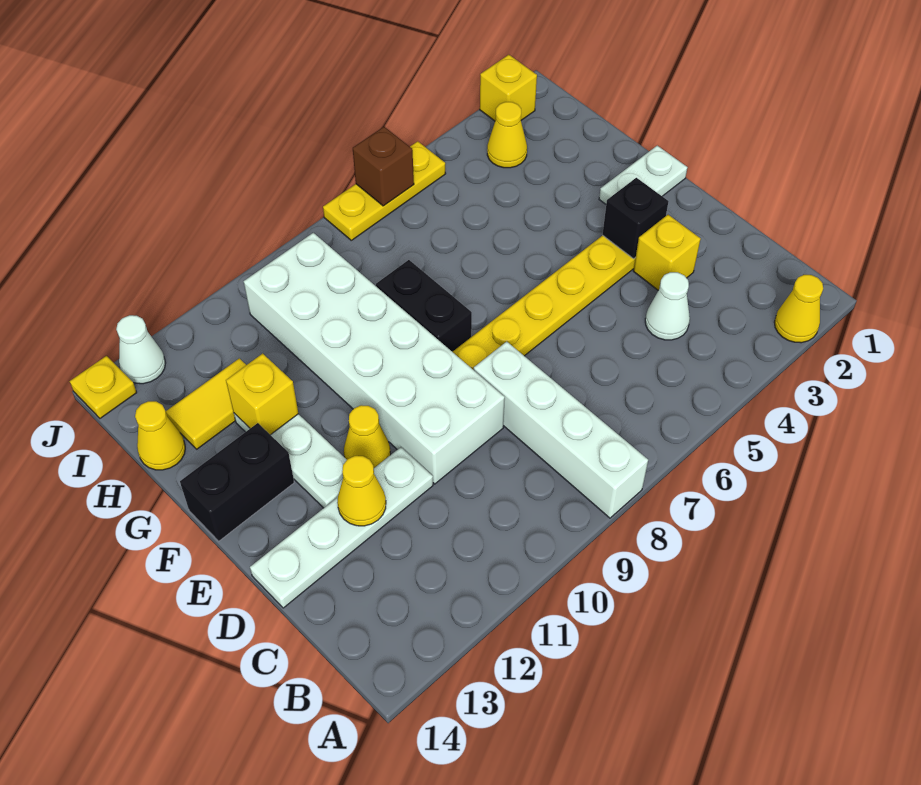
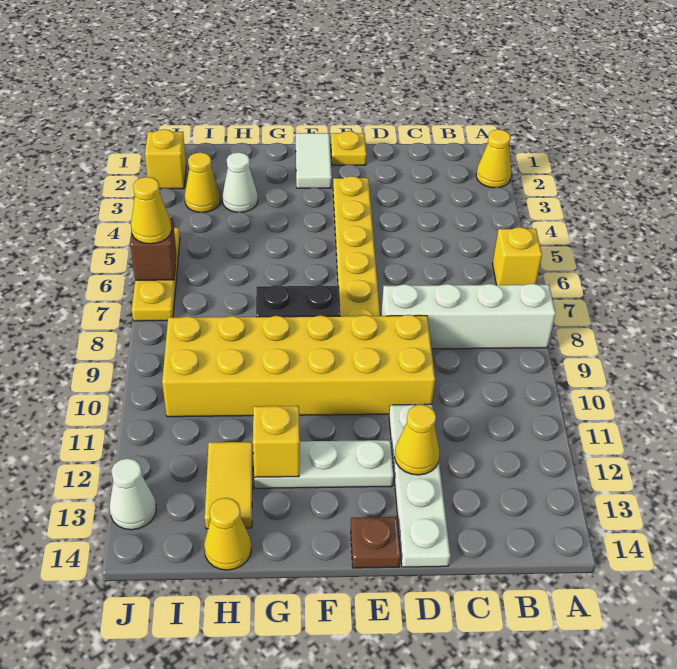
white cone C4 level 1 -> white cone H3 level 1
yellow brick D3 level 1 -> yellow brick A6 level 1
white brick D9:I10 level 1 -> yellow brick D9:I10 level 1
black brick E3 level 2 -> none
yellow cone E11 level 1 -> yellow cone J6 level 3
none -> brown plate E14 level 1
white plate F1:F2 level 1 -> white tile F1:F2 level 1
black brick F13:F14 level 1 -> none
yellow plate J14 level 1 -> yellow plate E1 level 1

